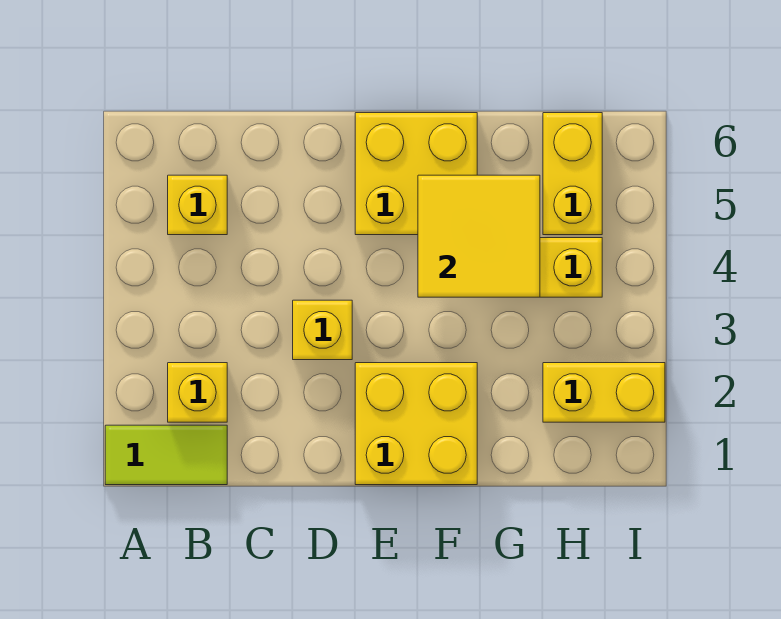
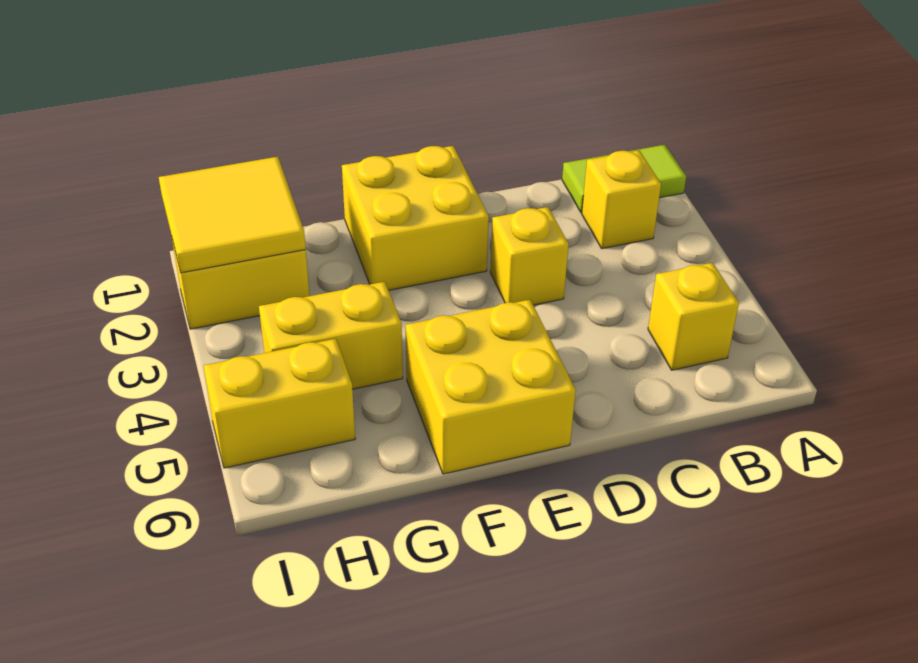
yellow tile F4:G5 level 2 -> yellow tile H1:I2 level 2
yellow brick H5:H6 level 1 -> yellow brick H5:I5 level 1

